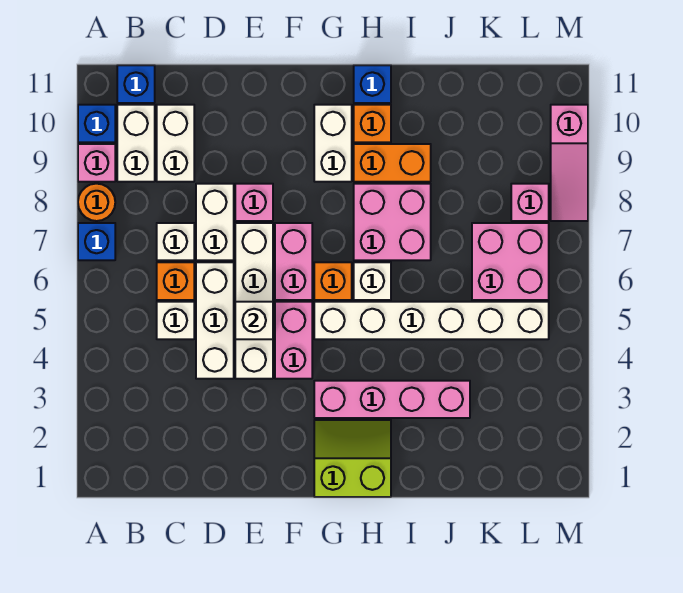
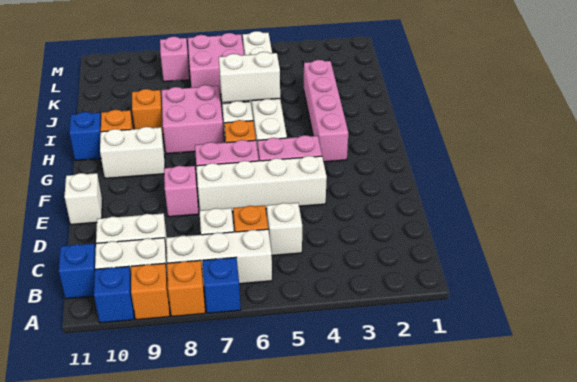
orange round brick A8 level 1 -> orange brick A8 level 1
pink brick A9 level 1 -> orange brick A9 level 1
white brick D4:D6 level 1 -> white brick B6:B8 level 1
white brick D7:D8 level 1 -> white brick I5:I6 level 2
white brick E5 level 2 -> white brick E11 level 1
lime slope G1:H2 level 1 top 1 -> none
orange brick H9:I9 level 1 -> orange brick I9 level 1
pink slope M8:M10 level 1 top 10 -> none

